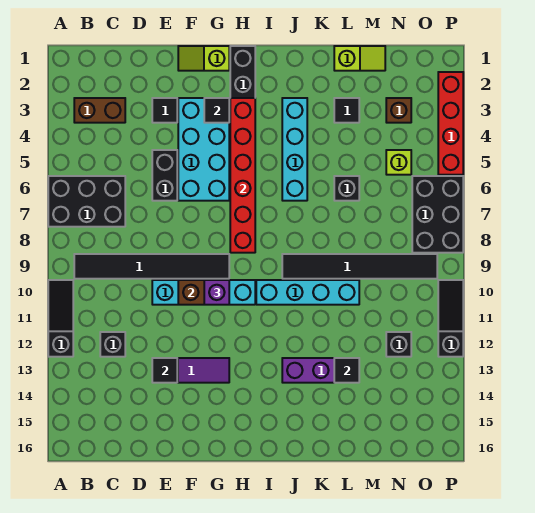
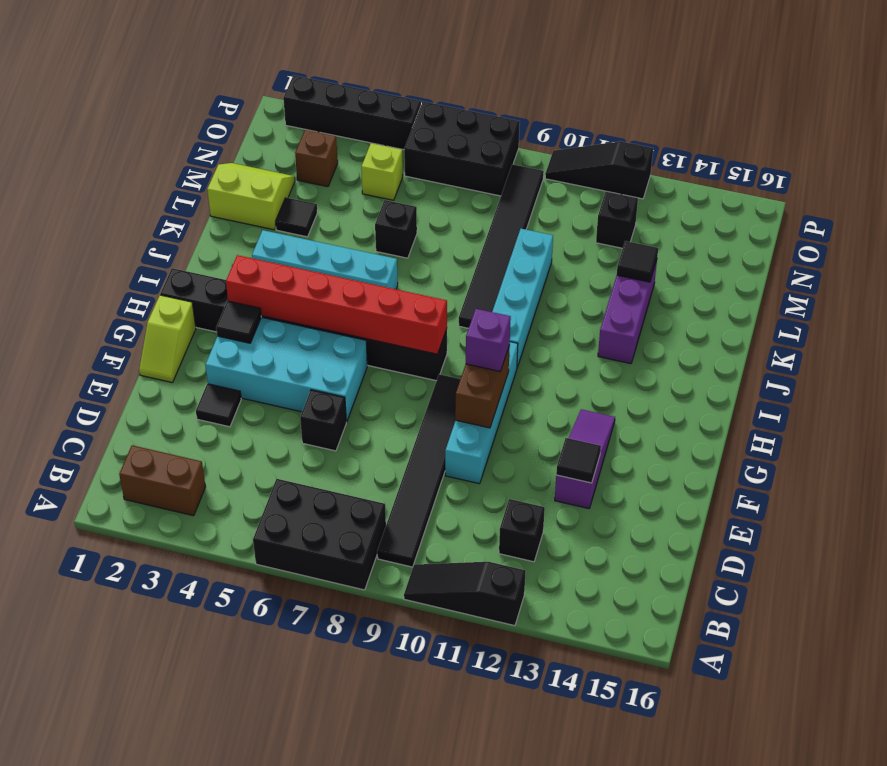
black brick A6:C7 level 1 -> black brick A6:B8 level 1
brown brick B3:C3 level 1 -> brown brick B2:B3 level 1
black brick E5:E6 level 1 -> black brick E6 level 1
lime slope L1:M1 level 1 top L -> lime slope L1:M2 level 1 top L
red brick P2:P5 level 1 -> black brick P2:P5 level 1

